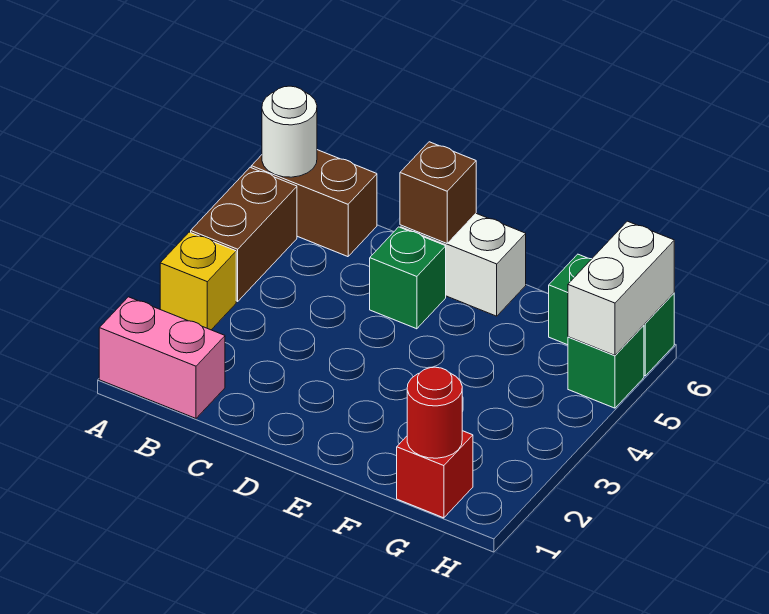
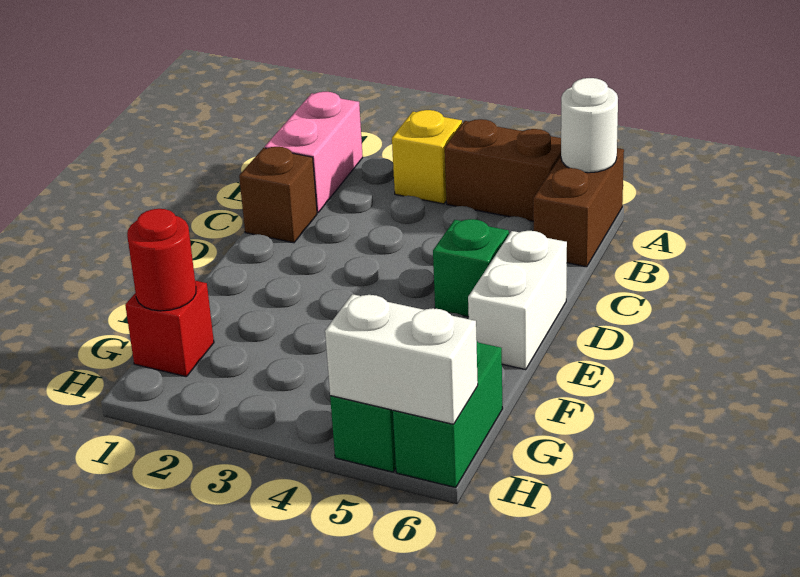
brown brick D6 level 2 -> brown brick C1 level 1

